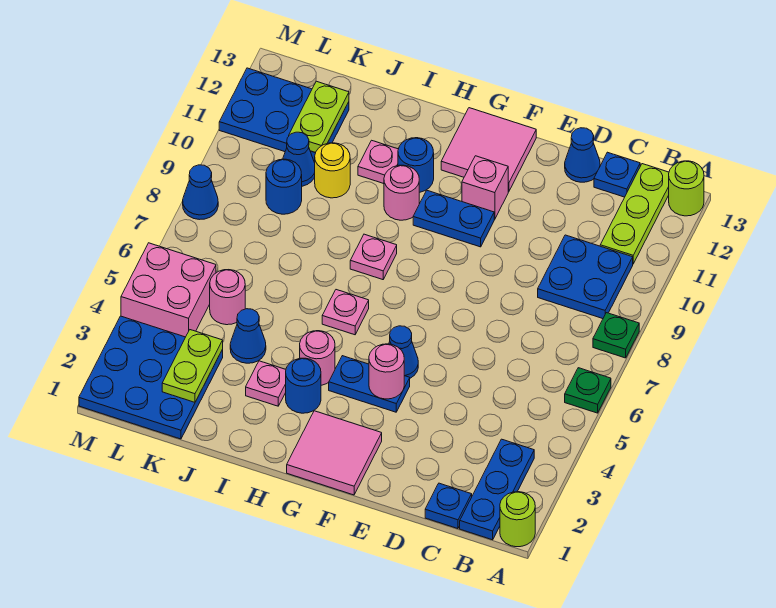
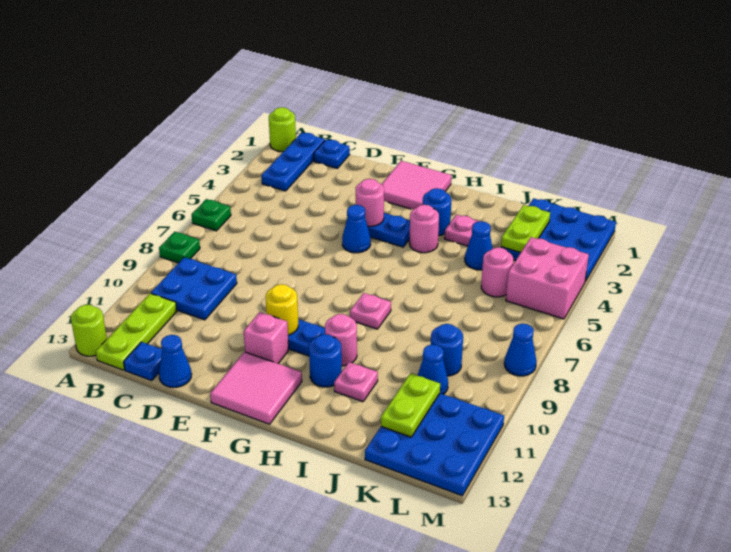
pink plate H6 level 1 -> none
yellow round brick J10 level 1 -> yellow round brick F10 level 2
blue plate K11:M12 level 1 -> blue plate K11:M13 level 1

